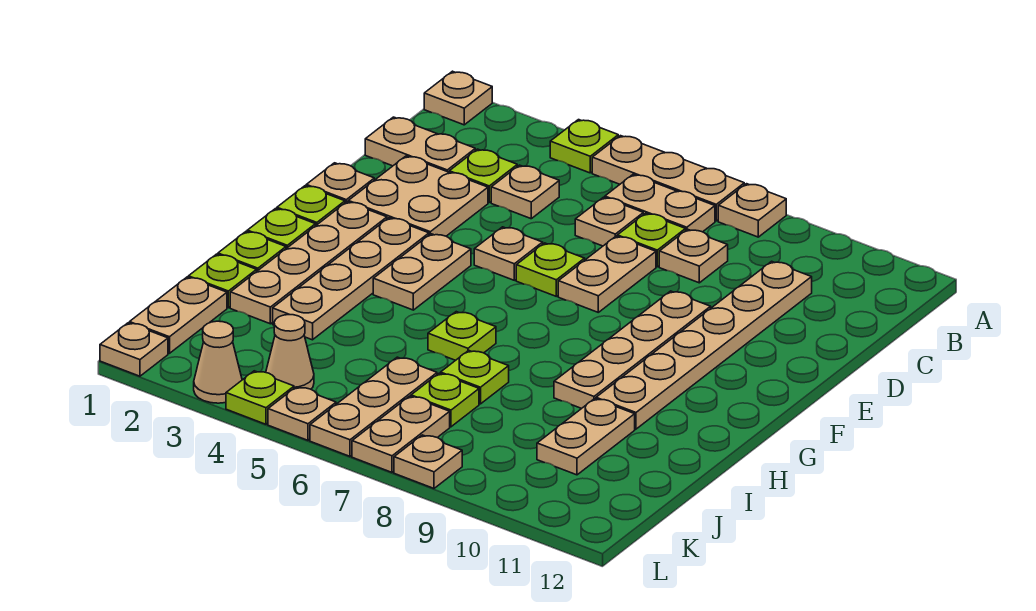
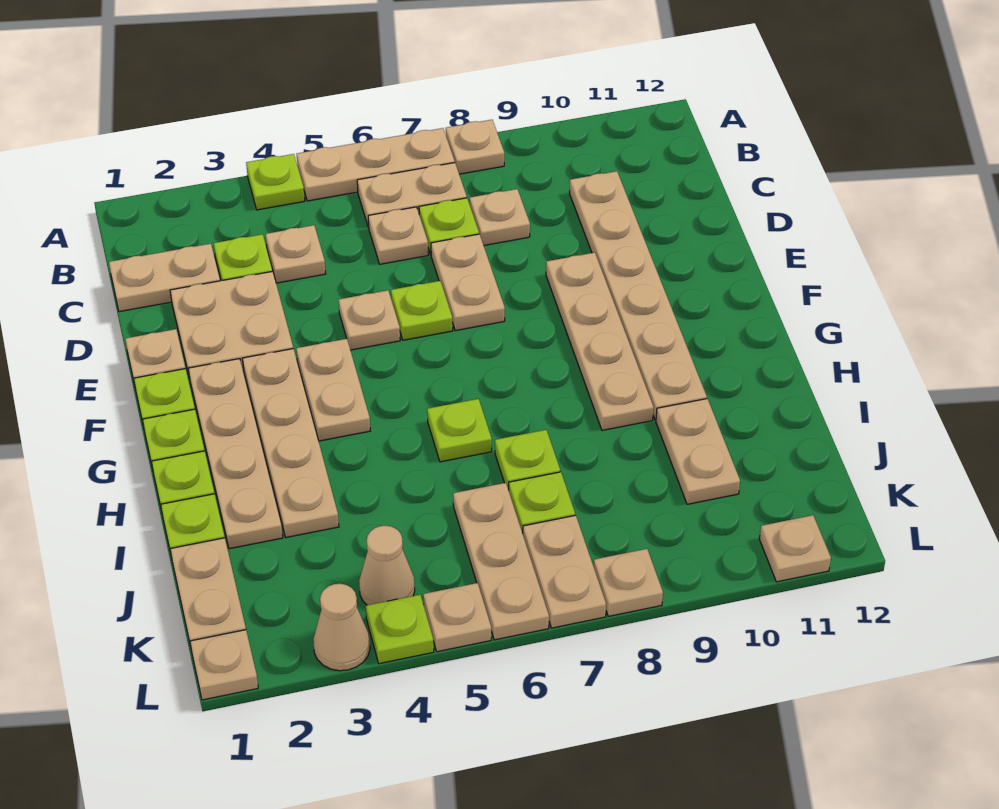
tan plate A1 level 1 -> tan plate L11 level 1

